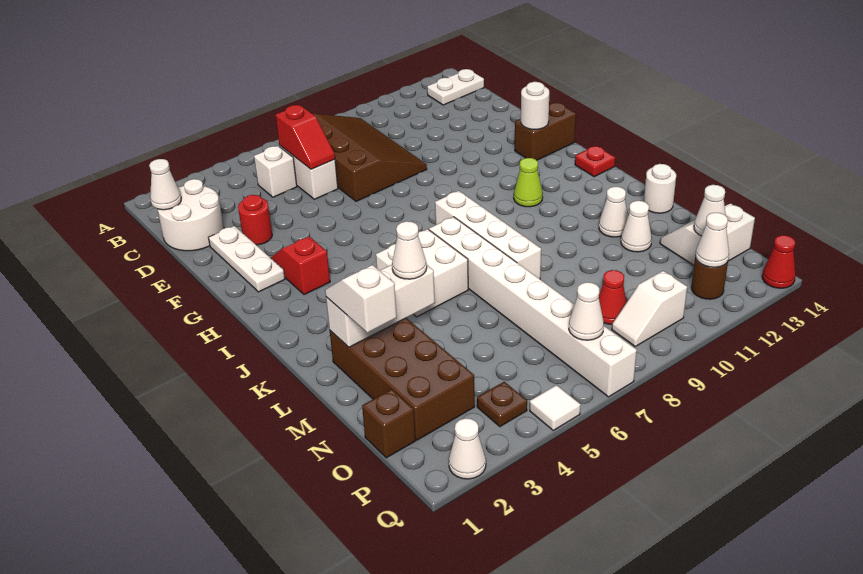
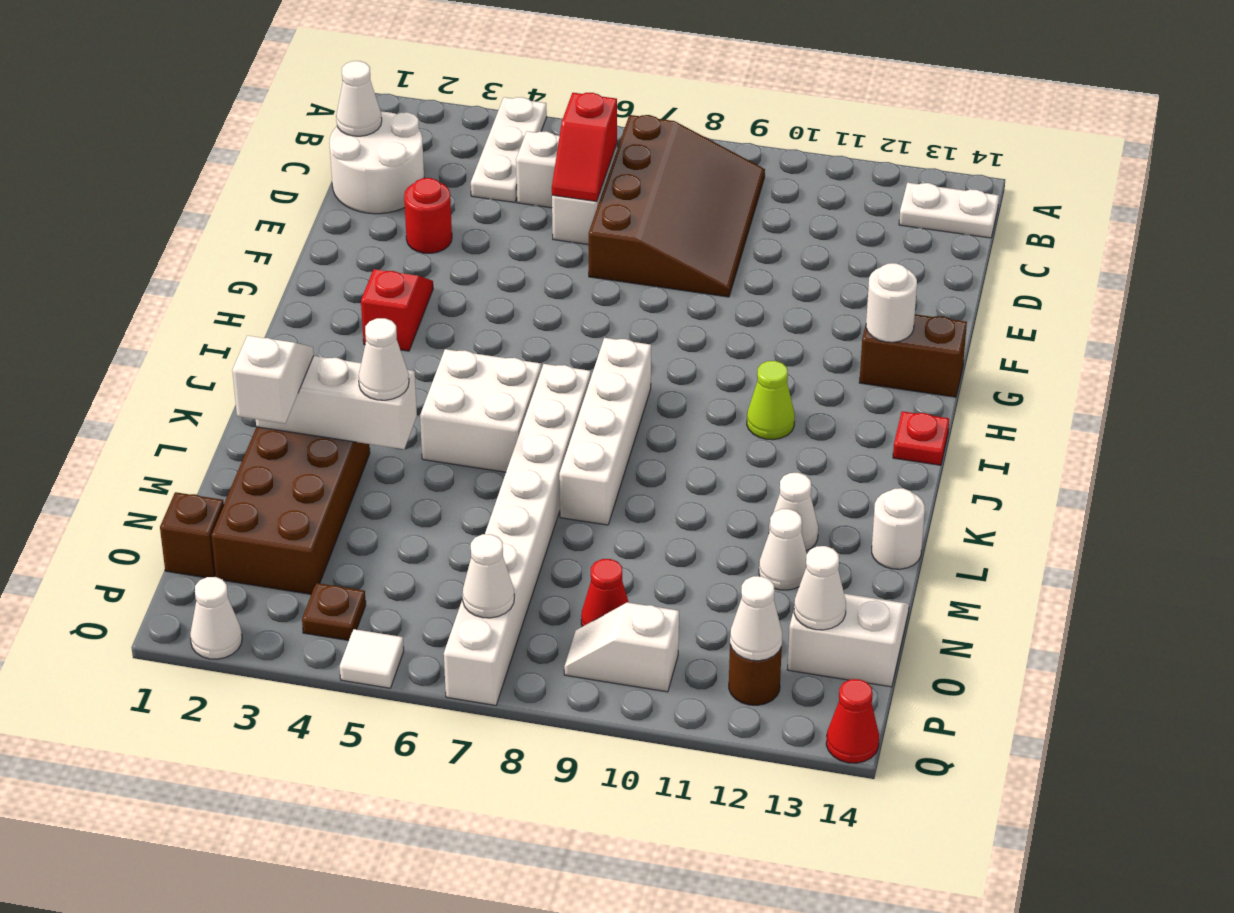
white plate E2:G2 level 1 -> white plate A4:C4 level 1

